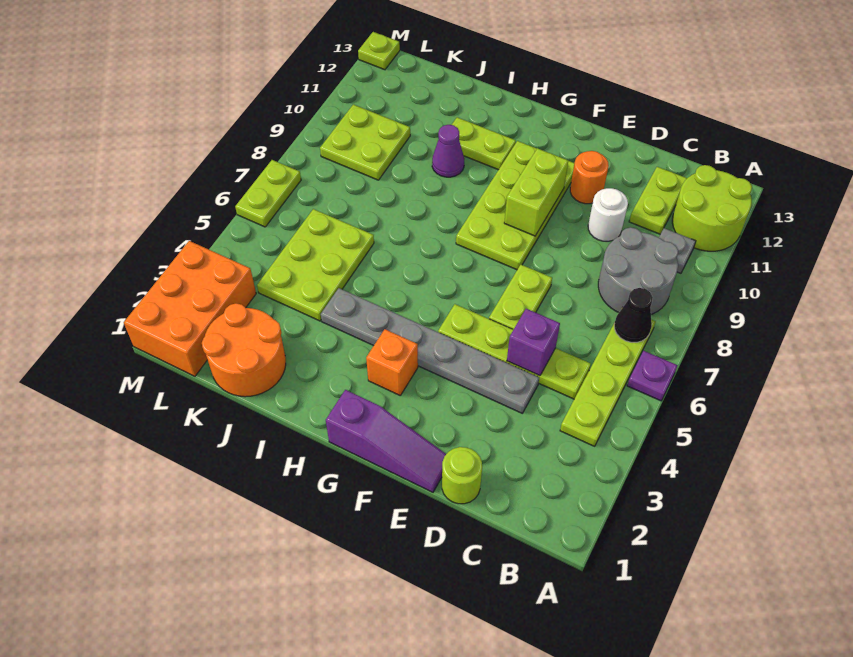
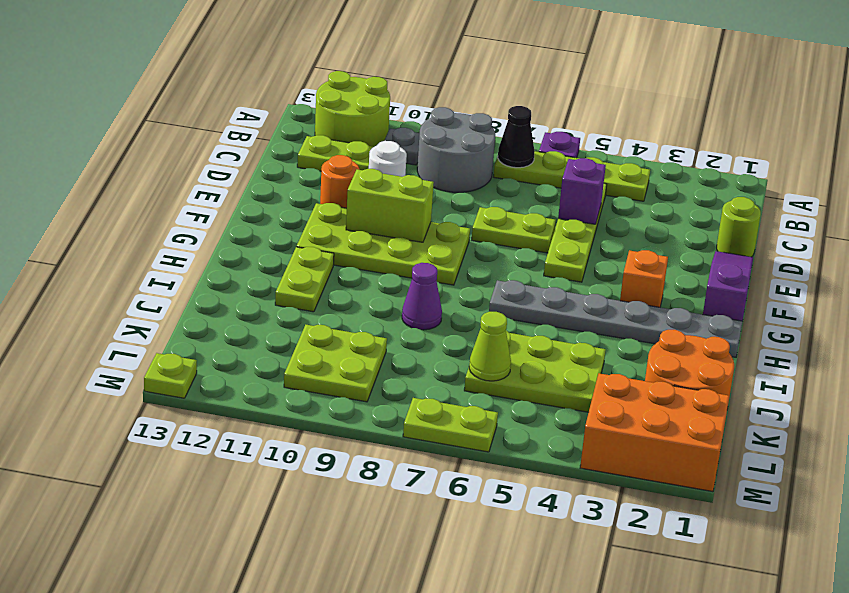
grey plate D4:I4 level 1 -> grey plate H1:H6 level 1
purple cone I10 level 1 -> purple cone I8 level 1
none -> lime cone K6 level 2

